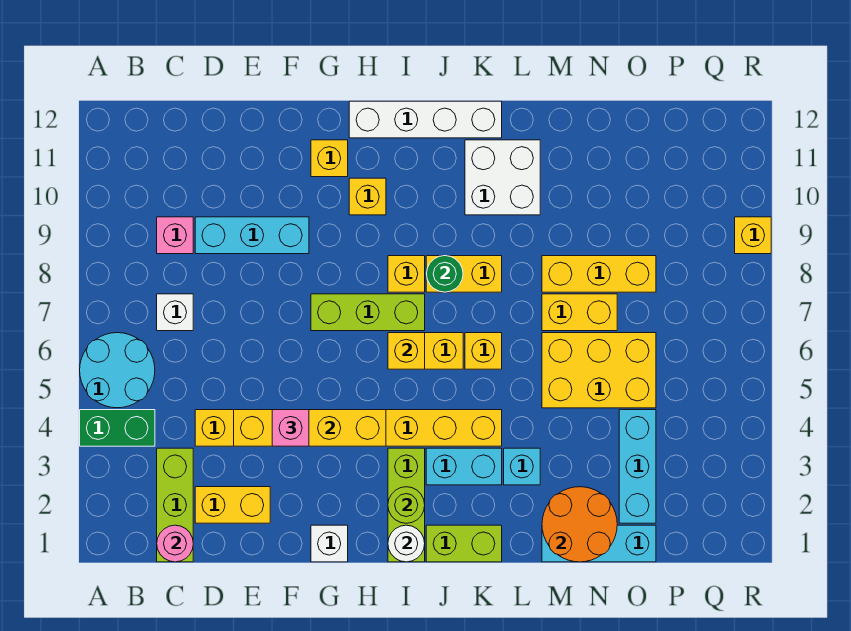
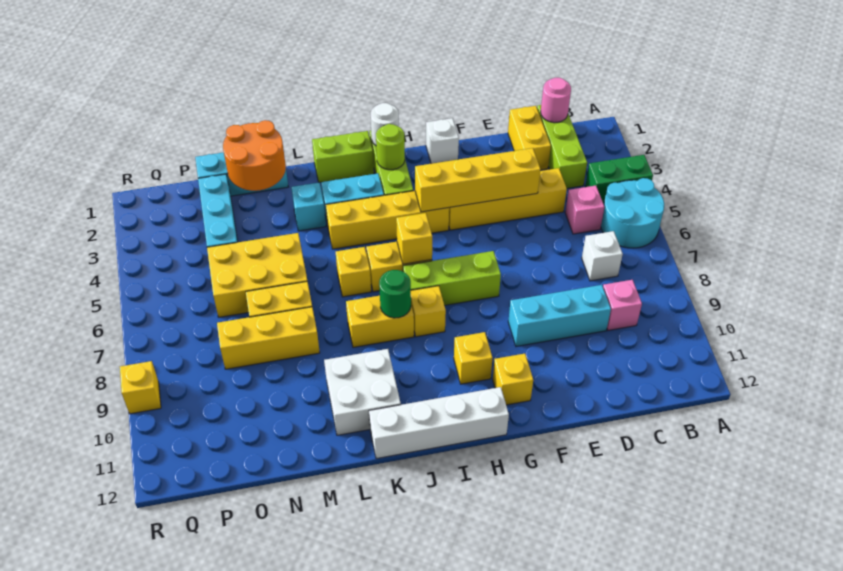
yellow brick D2:E2 level 1 -> yellow brick D1:D2 level 1
pink brick F4 level 3 -> pink brick C5 level 1

